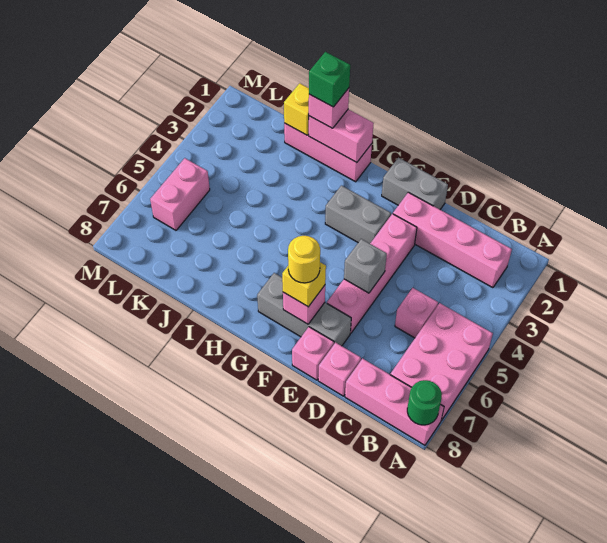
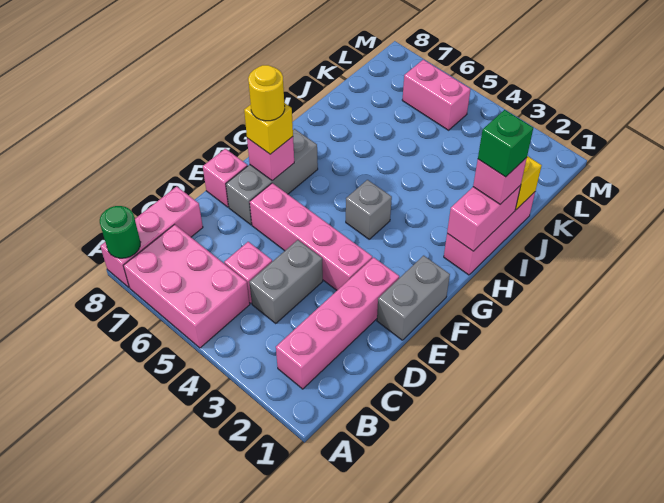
pink brick D8 level 1 -> none
grey brick E5 level 2 -> grey brick G4 level 1
grey brick F3:G3 level 1 -> grey brick C4:D4 level 1

